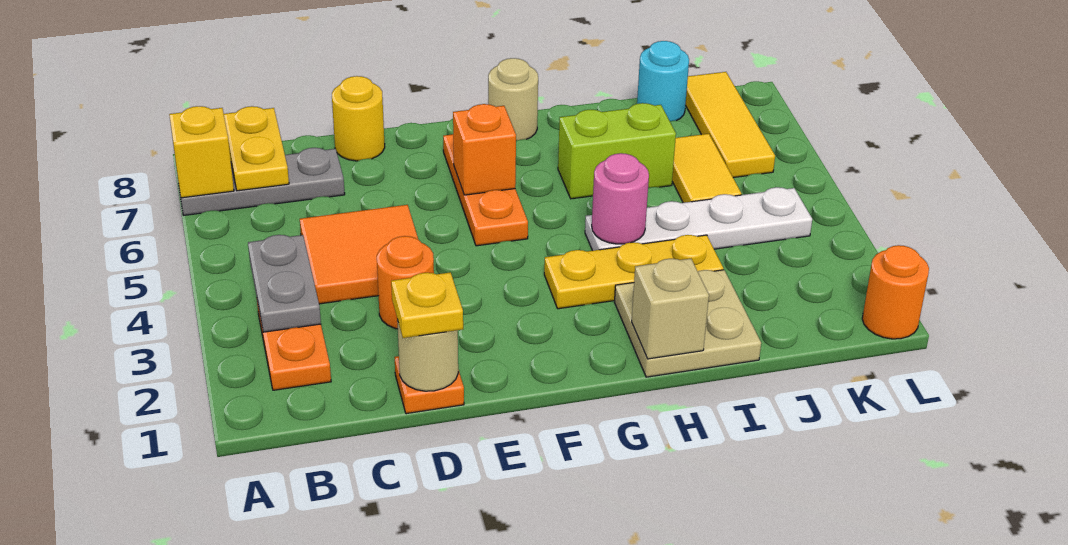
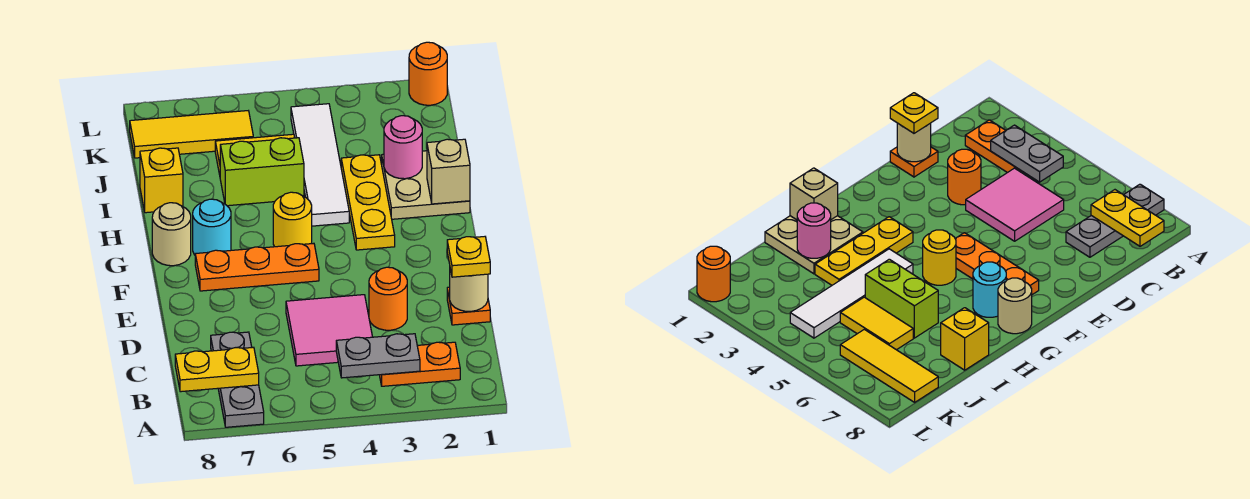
yellow brick A7 level 2 -> yellow brick I8 level 1
orange tile C4:D5 level 1 -> pink tile C4:D5 level 1
yellow round brick D8 level 1 -> yellow round brick G5 level 1
orange brick F6 level 2 -> none
white plate H4:K4 level 1 -> white tile H4:K4 level 1
pink round brick H4 level 2 -> pink round brick I2 level 2
lime brick H6:I6 level 1 -> lime brick I5:I6 level 1
cyan round brick J8 level 1 -> cyan round brick G7 level 1

